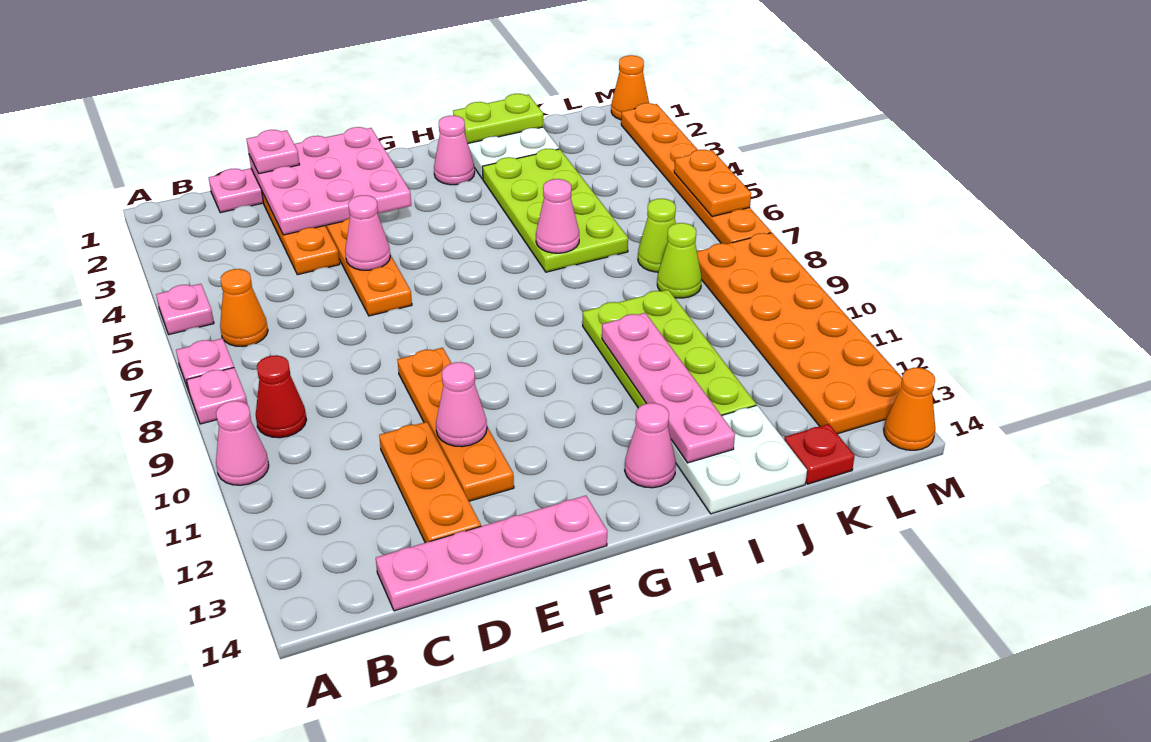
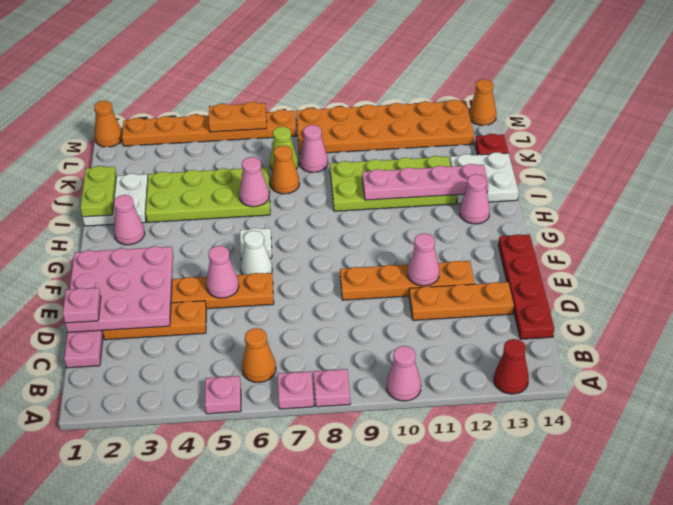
red cone B9 level 1 -> red cone A13 level 1
pink plate C14:F14 level 1 -> red plate C14:F14 level 1
none -> white cone F6 level 1
none -> white plate G6 level 1
none -> orange cone J7 level 1
lime cone K8 level 1 -> pink cone K8 level 1

